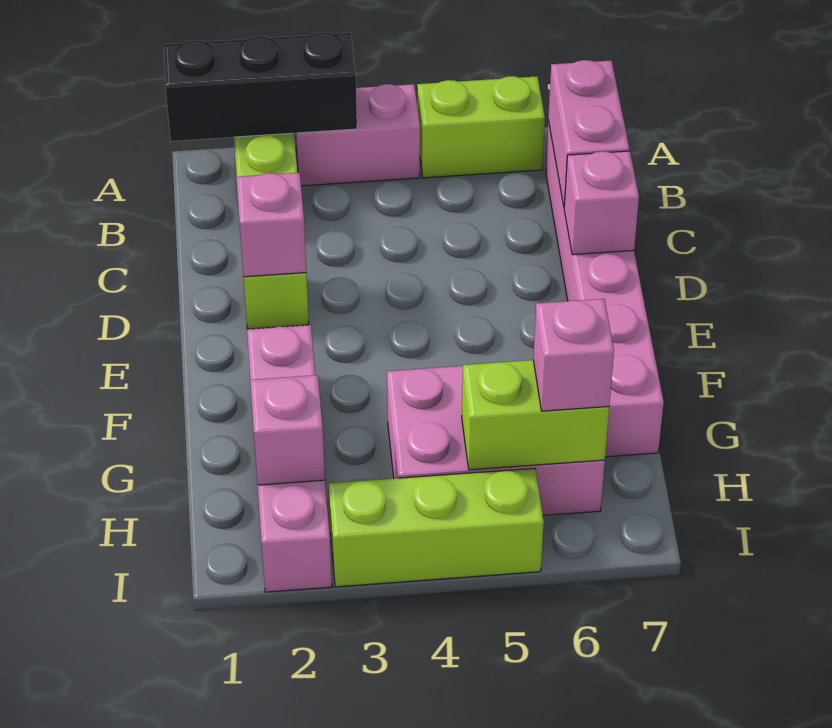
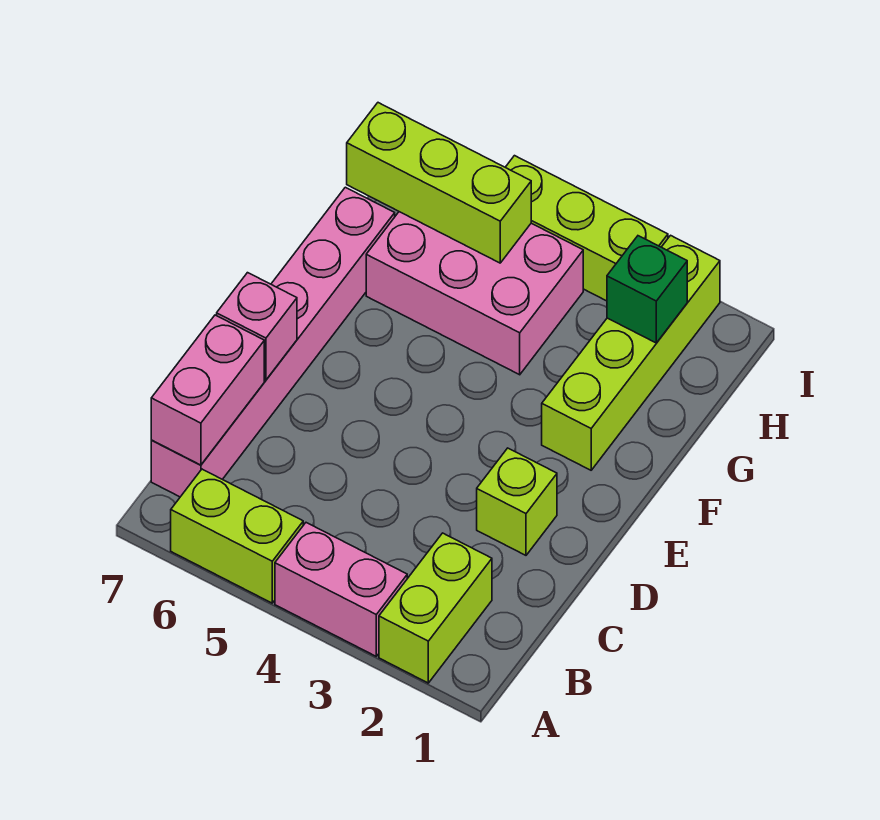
black brick A1:A3 level 2 -> none
pink brick D2 level 2 -> none
pink brick F2:I2 level 1 -> lime brick F2:I2 level 1
pink brick H2 level 2 -> green brick H2 level 2
lime brick H5:H6 level 2 -> lime brick H5:H7 level 2
pink brick H6 level 3 -> none

